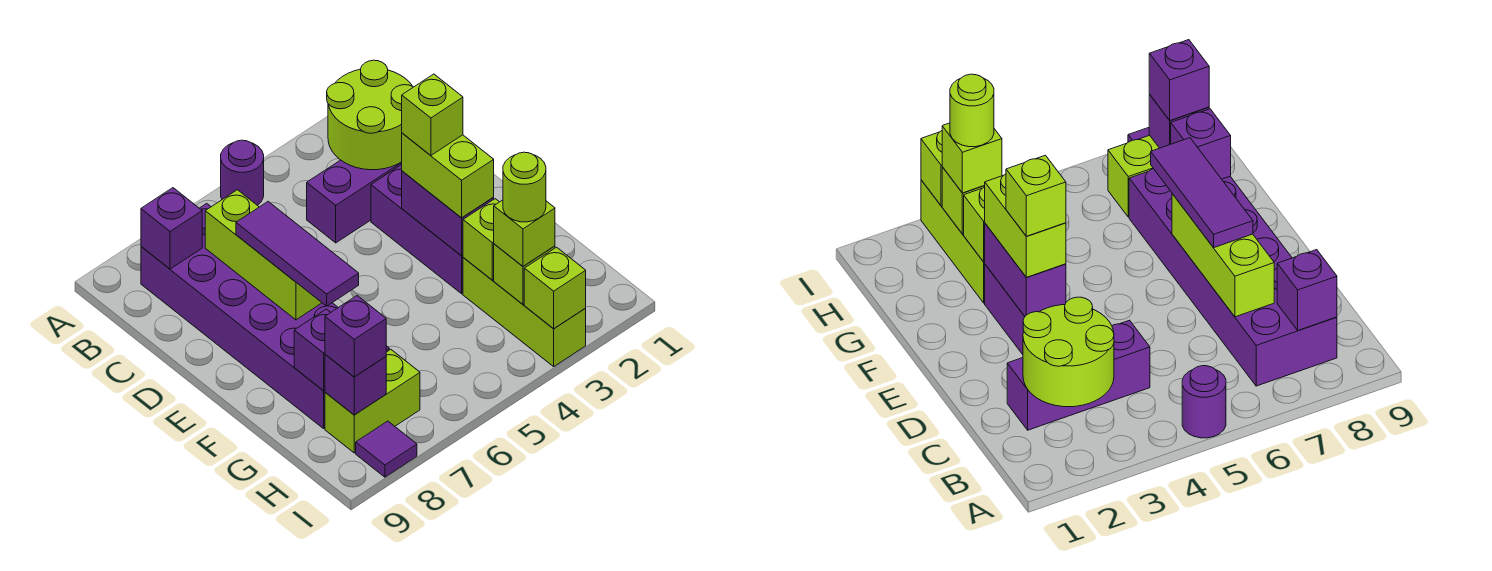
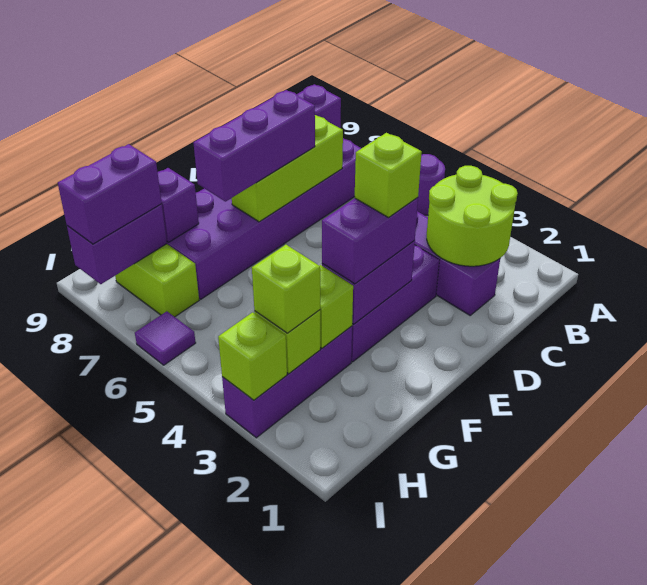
purple tile D7:F7 level 3 -> purple brick D7:F7 level 3
lime brick E3:F3 level 3 -> purple brick E3:F3 level 3
lime brick G3:I3 level 1 -> purple brick G3:I3 level 1
lime round brick H3 level 4 -> none
purple brick H8 level 2 -> purple brick H8:I8 level 2
purple brick H8 level 3 -> purple brick H8:I8 level 3
purple tile I8 level 1 -> purple tile I6 level 1

